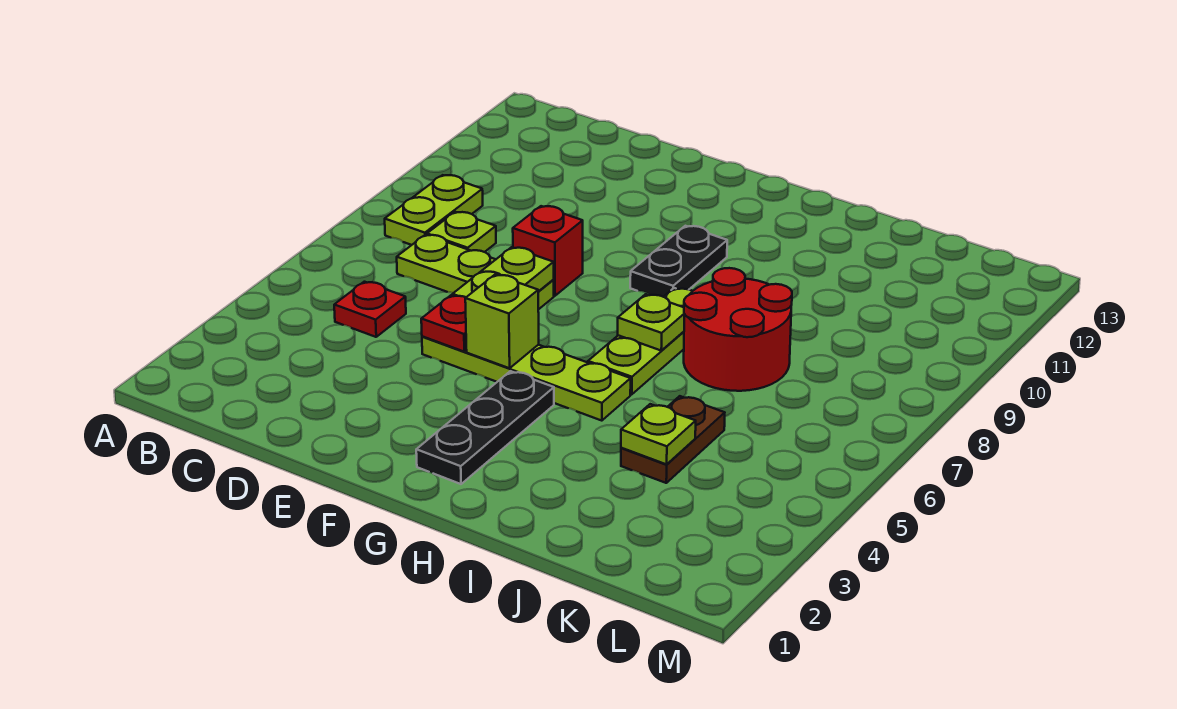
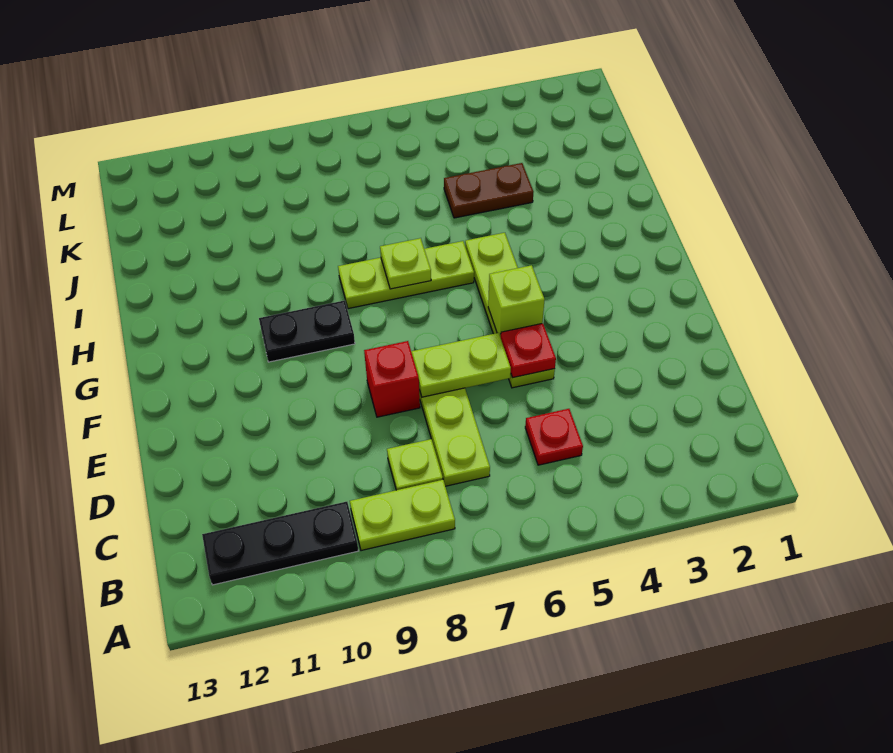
black plate G2:G4 level 1 -> black plate B10:B12 level 1
red round brick I7:J8 level 1 -> none
lime plate J4 level 2 -> none

